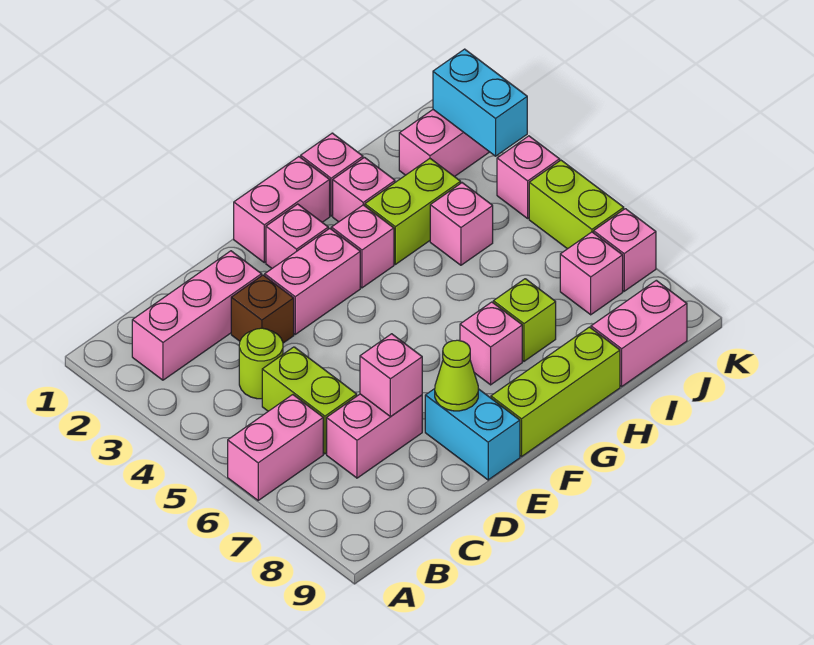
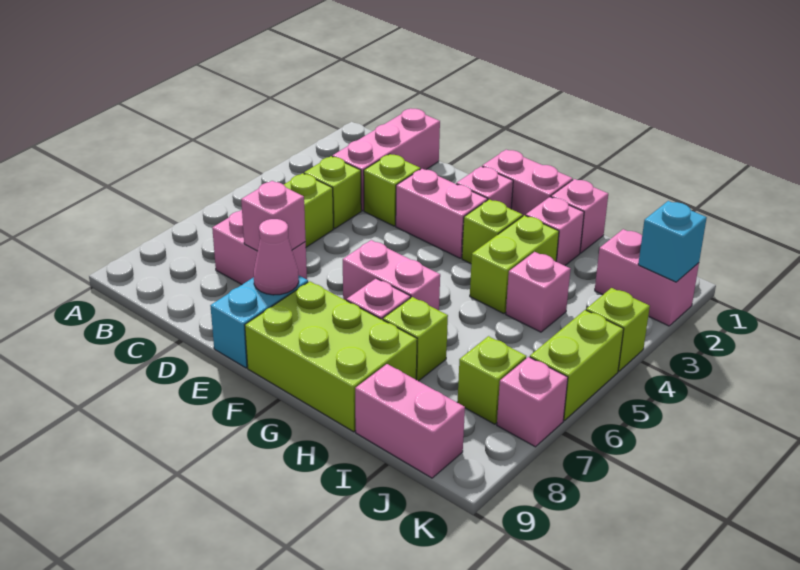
pink brick A6:B6 level 1 -> pink brick F6:G6 level 1
pink brick B2:D2 level 1 -> pink brick C1:C3 level 1
lime round brick C4 level 1 -> lime brick C4 level 1
brown brick D3 level 1 -> lime brick D3 level 1
lime cone E8 level 2 -> pink cone E8 level 2
lime brick F9:H9 level 1 -> lime brick F8:H9 level 1
pink brick G3 level 1 -> lime brick G3 level 1
lime brick H3:I3 level 1 -> lime brick H3:H4 level 1
pink brick J7 level 1 -> lime brick J7 level 1
cyan brick K2:K3 level 2 -> cyan brick K2 level 2
pink brick K4 level 1 -> lime brick K4 level 1

